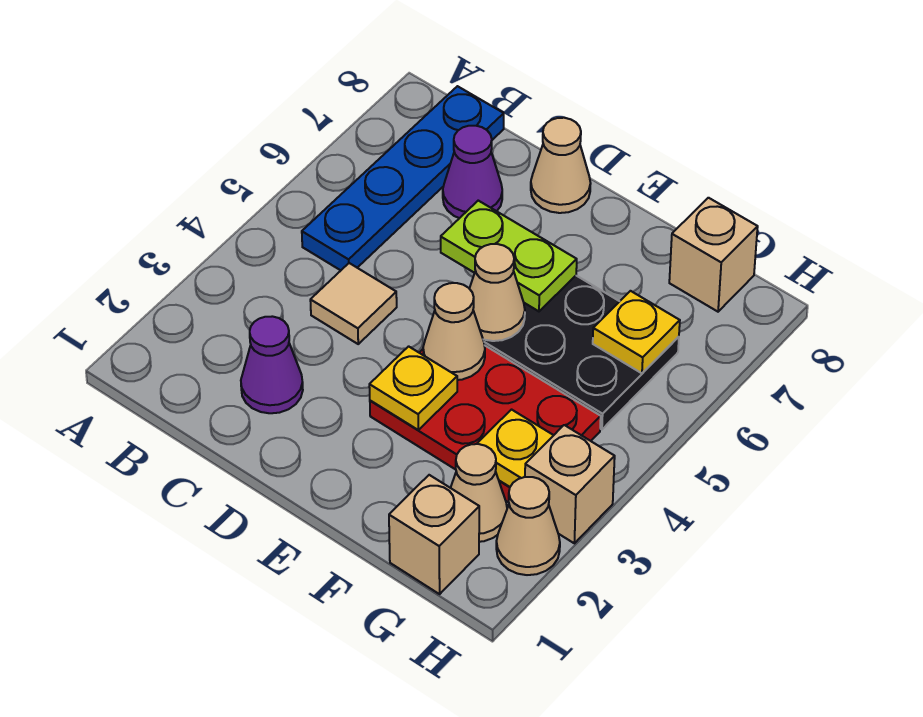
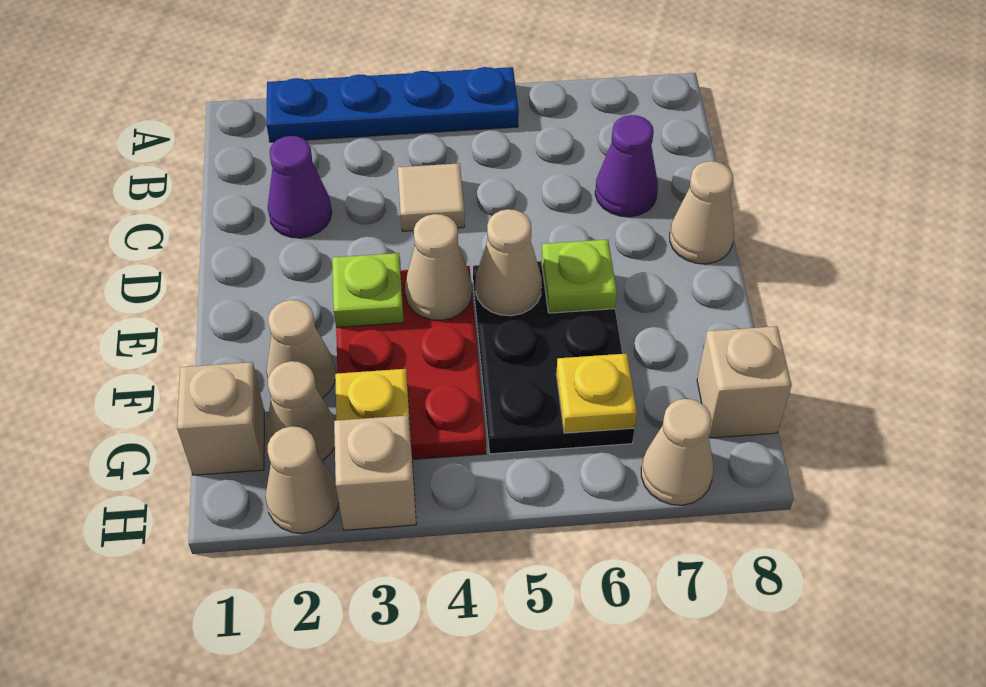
blue plate B5:B8 level 1 -> blue plate A2:A5 level 1
lime plate D6:E6 level 2 -> lime plate E6 level 2
yellow plate E3 level 2 -> lime plate E3 level 2
none -> tan cone F2 level 1
none -> tan cone H7 level 1

